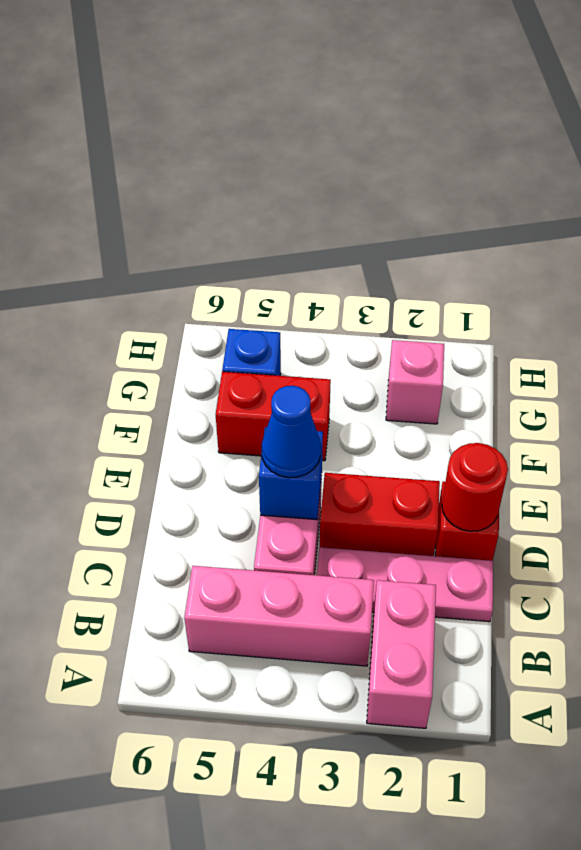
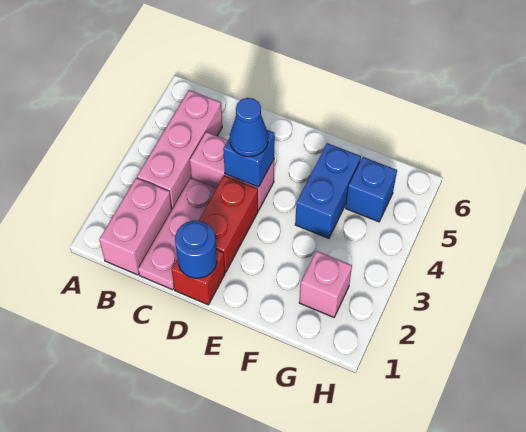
pink brick A2:B2 level 1 -> pink brick B1:B2 level 1
red round brick D1 level 2 -> blue round brick D1 level 2
red brick F4:F5 level 1 -> blue brick F4:F5 level 1

